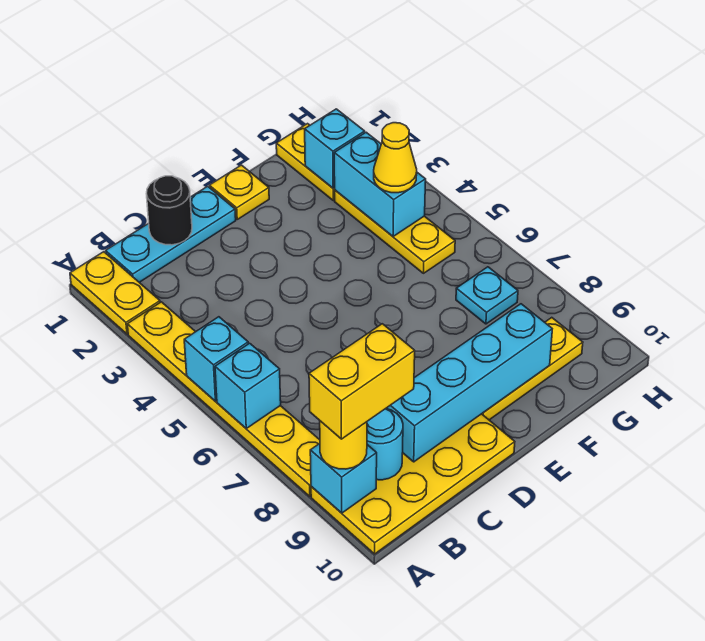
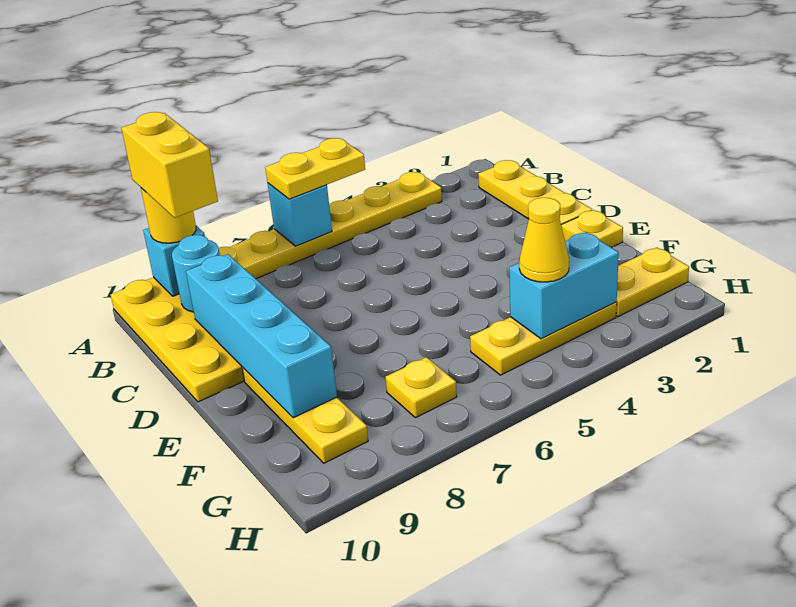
yellow plate A1:A2 level 1 -> yellow plate A5:A6 level 3
cyan brick A5 level 2 -> none
cyan plate B1:D1 level 1 -> yellow plate B1:D1 level 1
black round brick C1 level 2 -> none
cyan brick G2 level 2 -> none
cyan plate G7 level 1 -> yellow plate G7 level 1

